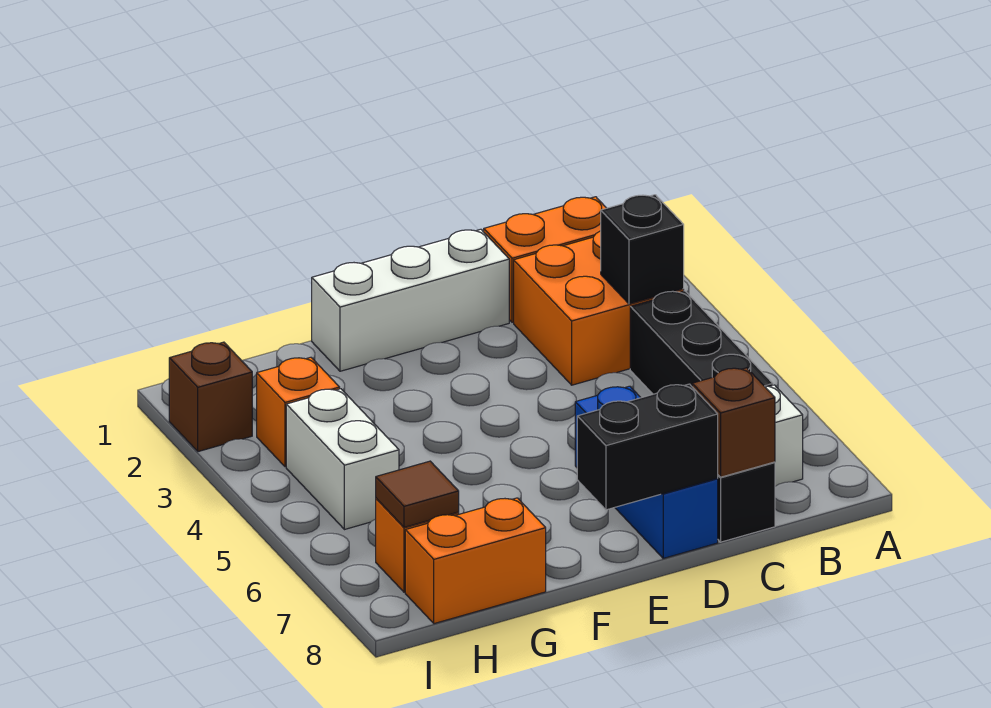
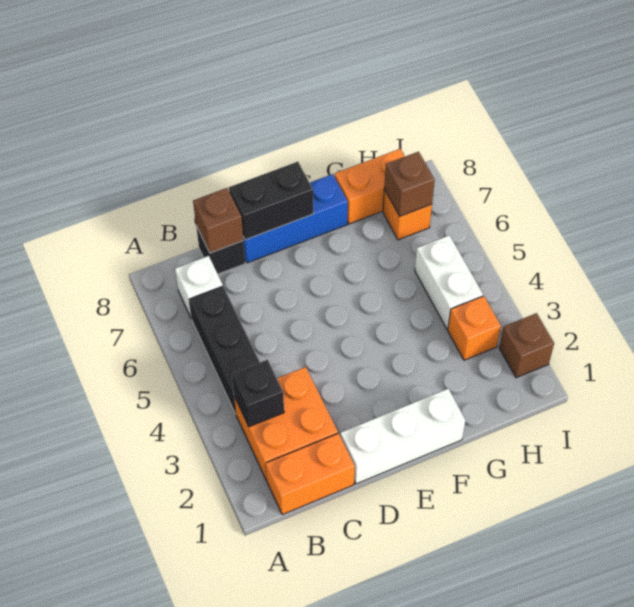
blue brick D6:D8 level 1 -> blue brick D8:F8 level 1
brown tile H7 level 2 -> brown brick H7 level 2

